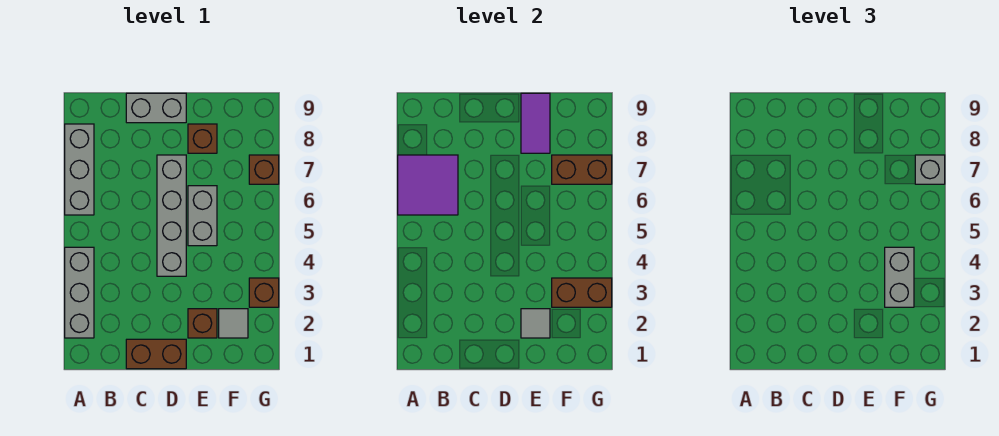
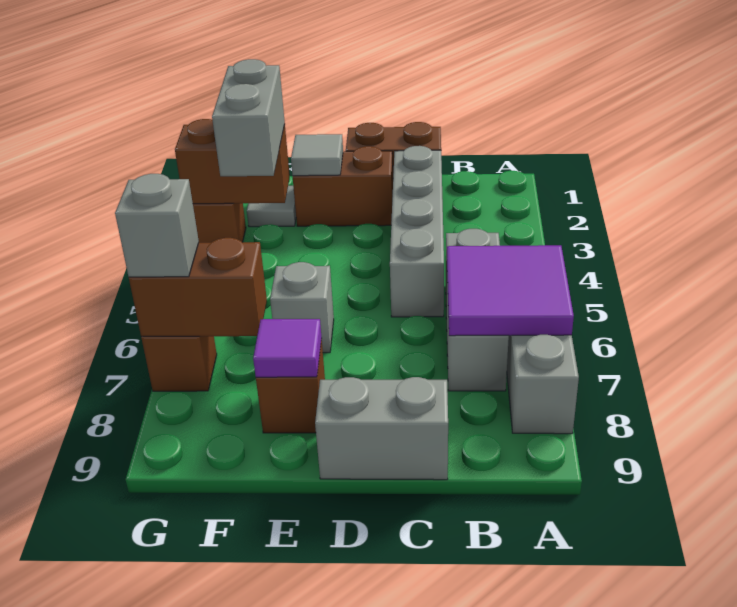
grey brick A2:A4 level 1 -> grey brick B5:B7 level 1
grey brick D4:D7 level 1 -> grey brick C2:C5 level 1
brown brick E2 level 1 -> brown brick D2:E2 level 1
grey brick E5:E6 level 1 -> grey brick E6 level 1
purple tile E8:E9 level 2 -> purple tile E8 level 2

